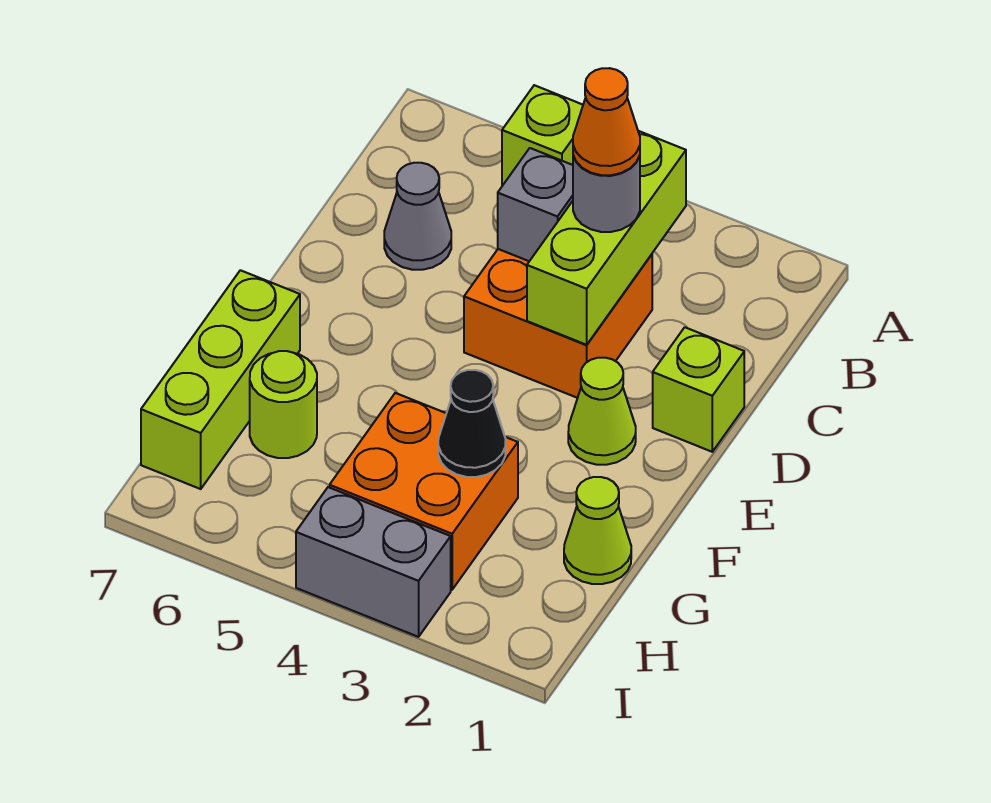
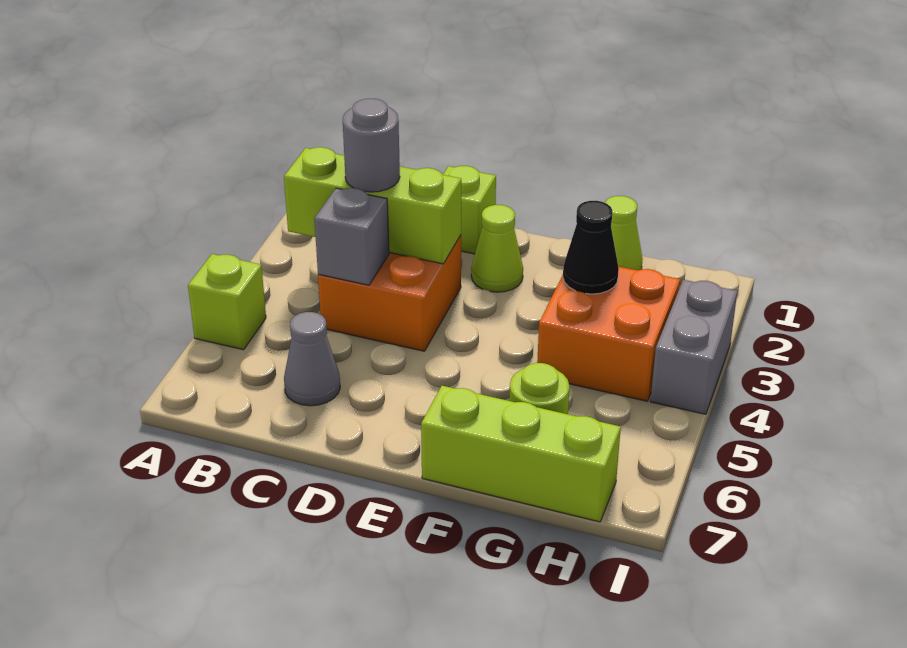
orange cone C3 level 4 -> none

